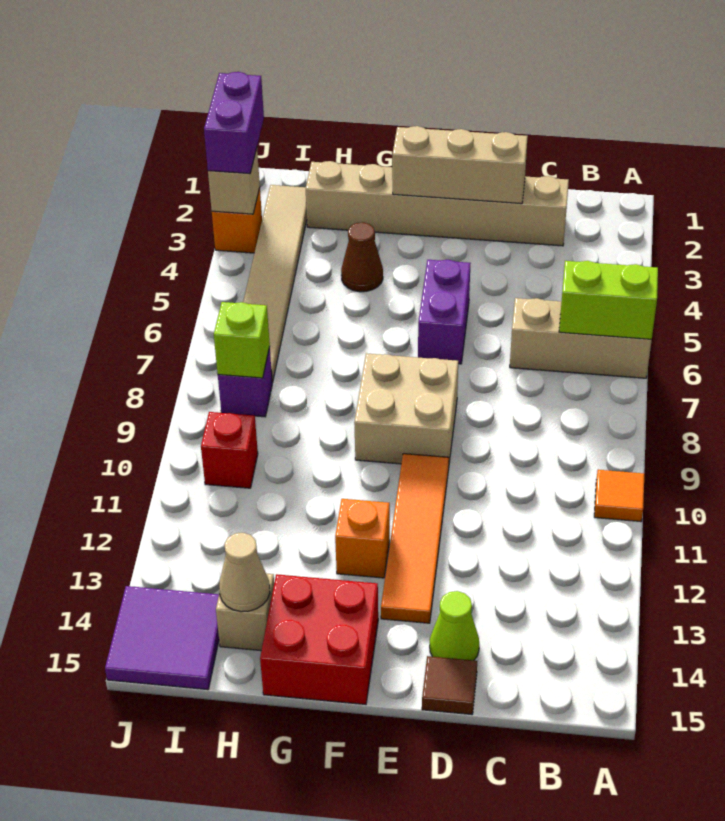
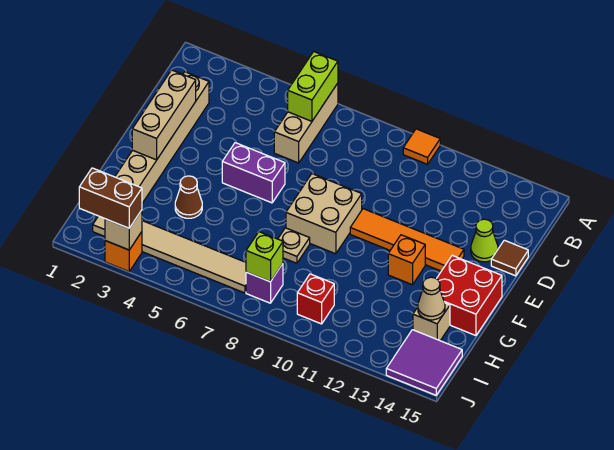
none -> tan plate G8 level 1
purple brick J2:J3 level 3 -> brown brick J2:J3 level 3

